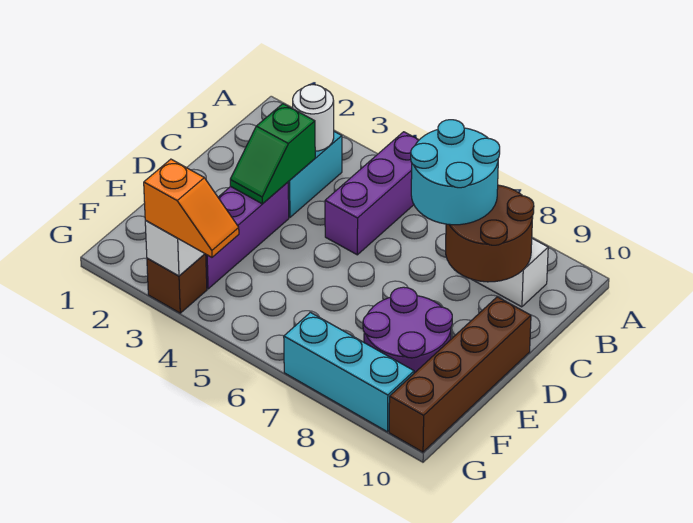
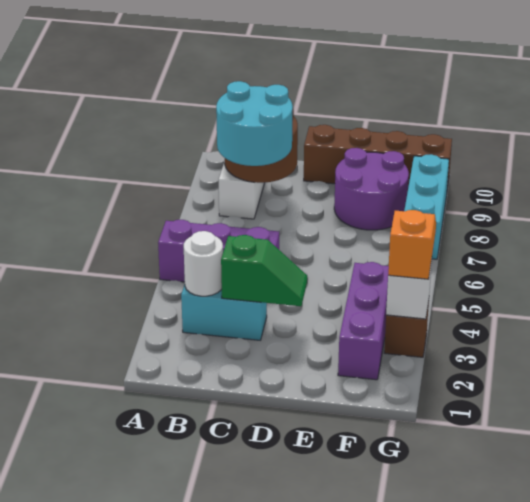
purple brick D3:F3 level 1 -> purple brick F2:F4 level 1

